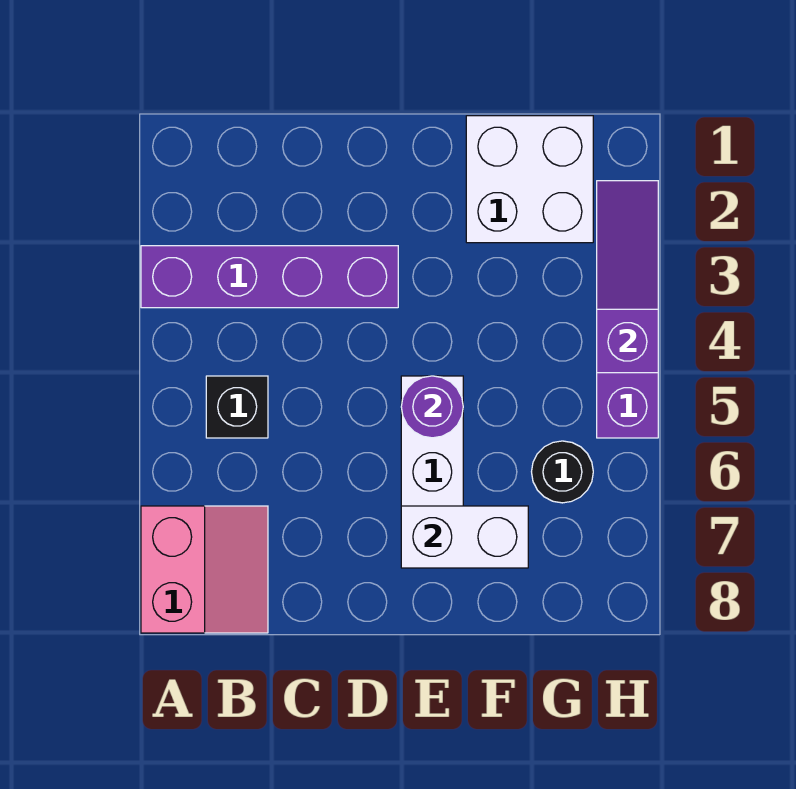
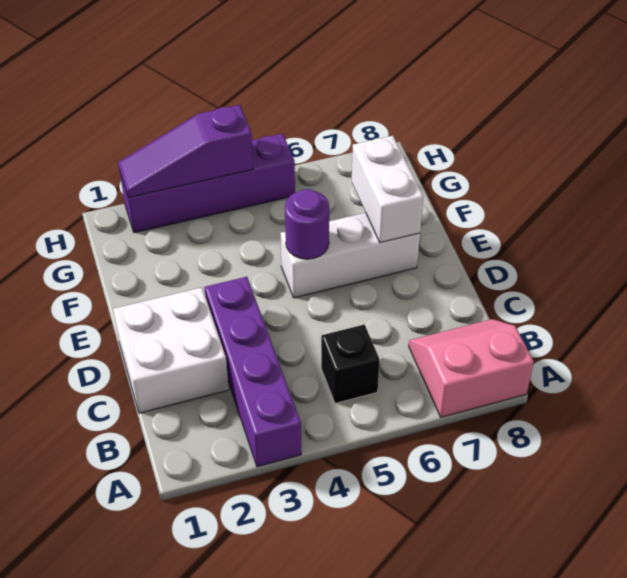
white brick F1:G2 level 1 -> white brick C1:D2 level 1
black round brick G6 level 1 -> none

